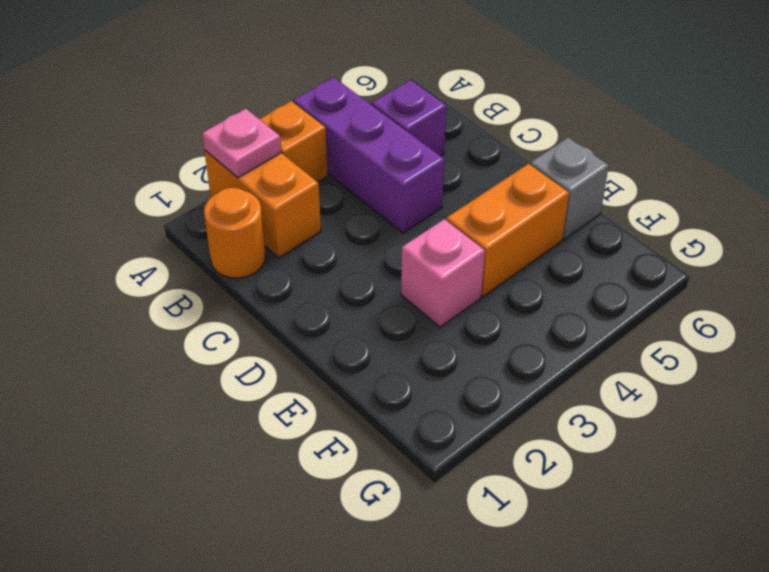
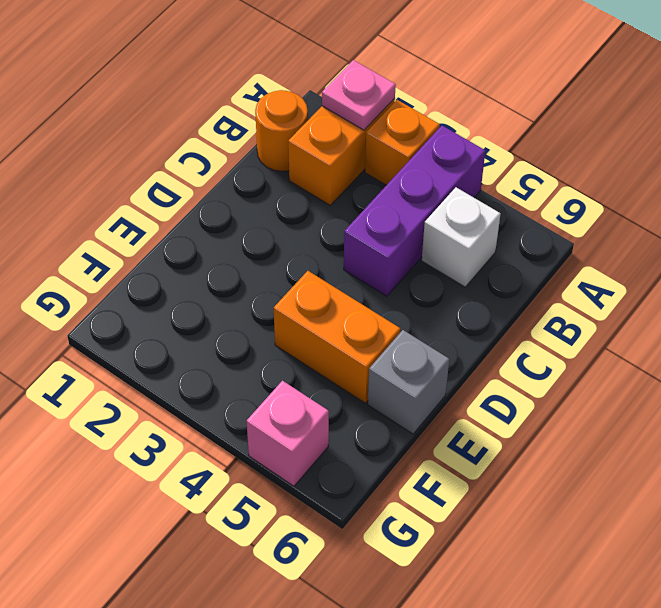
purple brick B5 level 1 -> white brick B5 level 1
pink brick E3 level 1 -> pink brick G5 level 1

